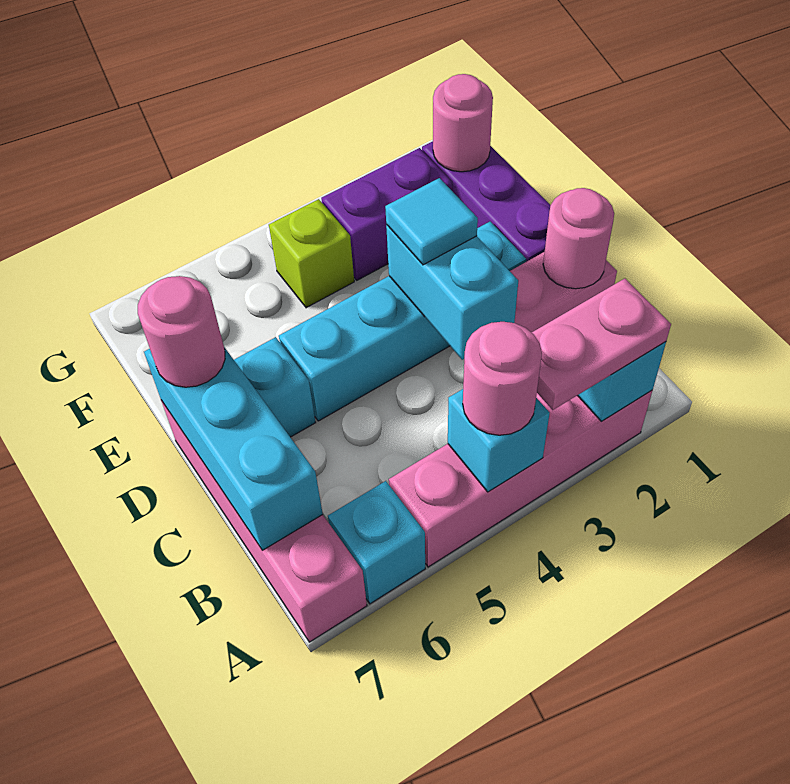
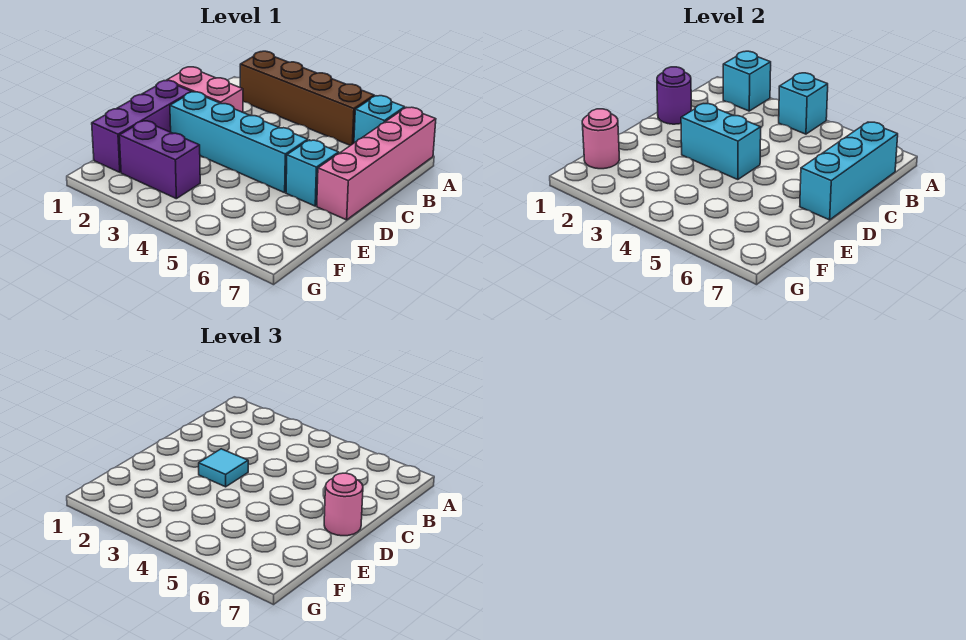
pink brick A2:A5 level 1 -> brown brick A2:A5 level 1
pink plate A2:A3 level 3 -> none
pink round brick A4 level 3 -> none
pink round brick C1 level 2 -> purple round brick C1 level 2
cyan brick C3:D3 level 2 -> cyan brick D3:D4 level 2
lime brick F4 level 1 -> none

